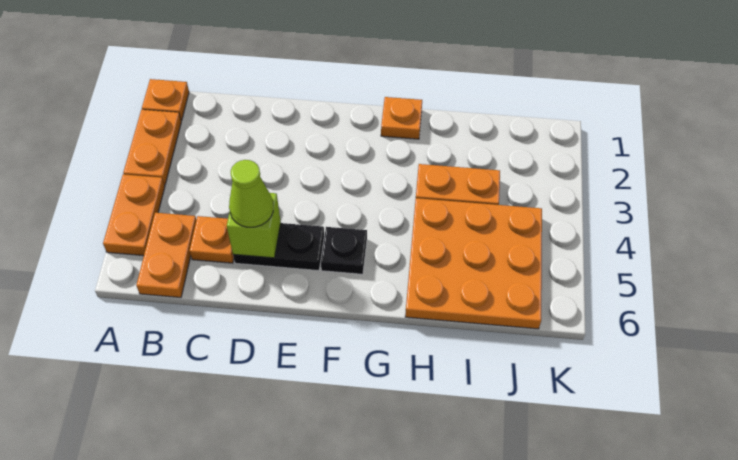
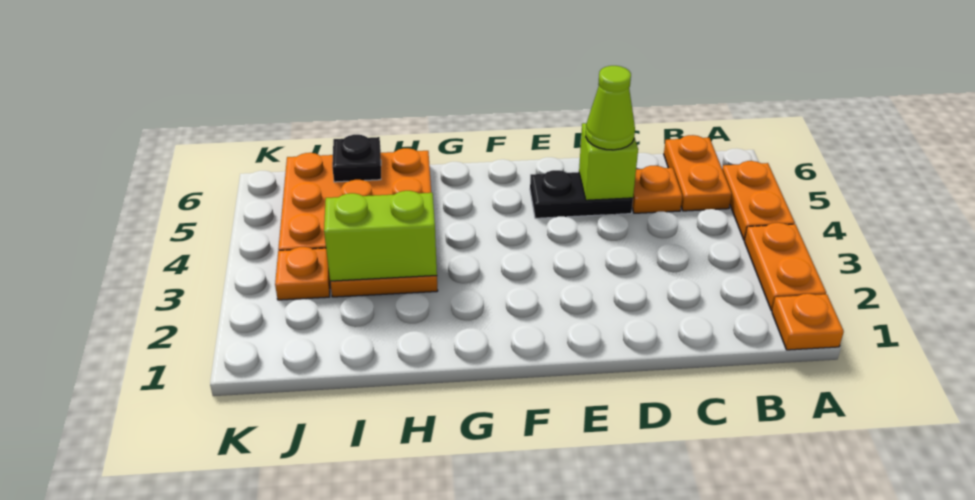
black plate F5 level 1 -> black plate I6 level 2
orange plate G1 level 1 -> orange plate J3 level 1
none -> lime brick H3:I3 level 2

